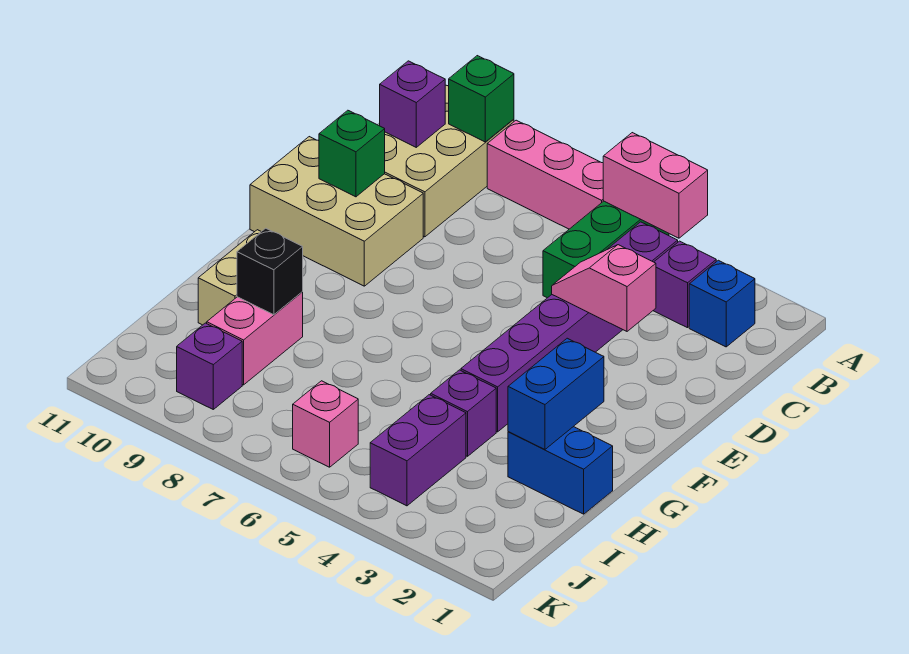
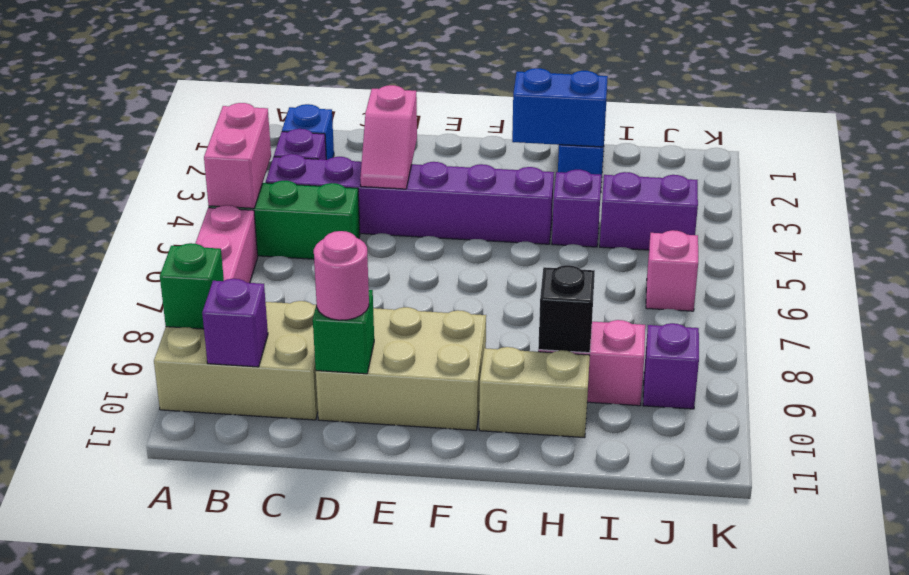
tan brick D9:E11 level 1 -> tan brick D9:F10 level 1
none -> pink round brick D10 level 3

